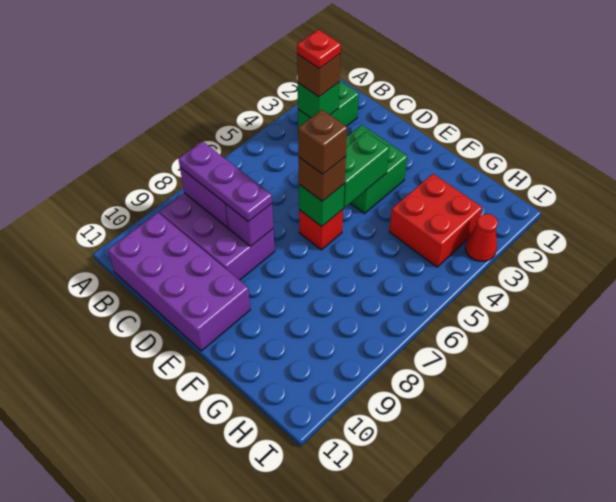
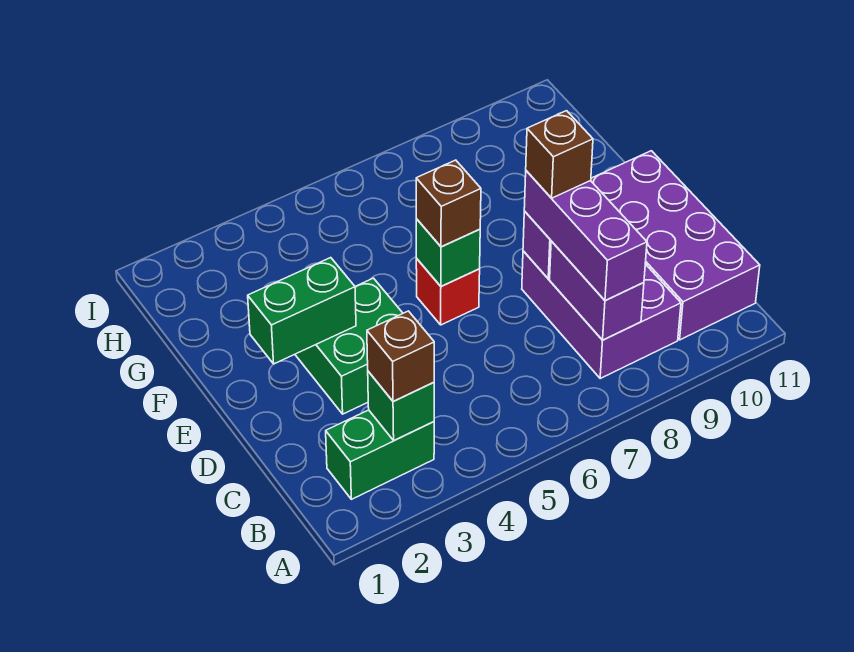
red plate B3 level 4 -> none
purple plate B8:D8 level 3 -> purple brick B8:D8 level 3
green brick E4:E5 level 2 -> green brick E2:E3 level 2
brown brick E6 level 4 -> brown brick D8 level 4
red brick G3:H4 level 1 -> none
red cone I3 level 1 -> none

